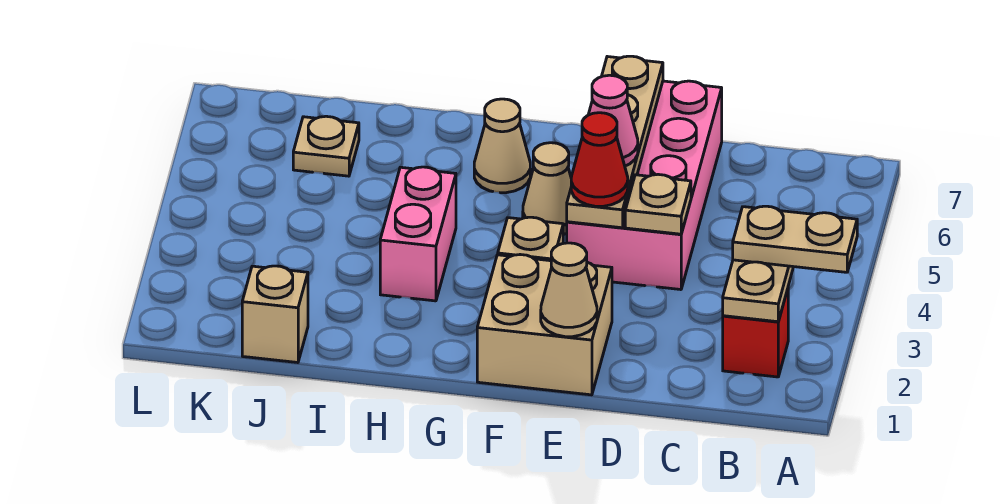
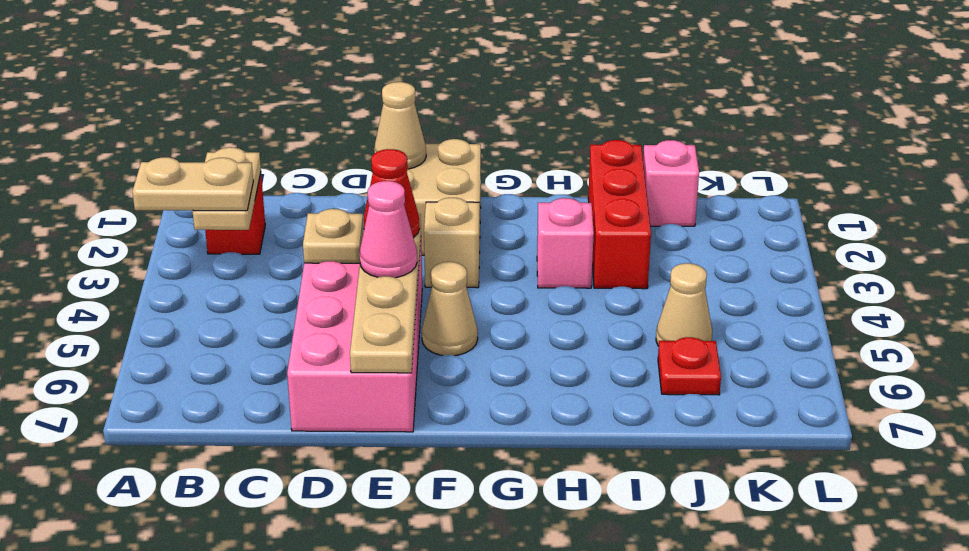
tan cone G6 level 1 -> tan cone J5 level 1
pink brick H3:H4 level 1 -> pink brick H3 level 1
none -> red brick I1:I3 level 1
tan brick J1 level 1 -> pink brick J1 level 1
tan plate J6 level 1 -> red plate J6 level 1

